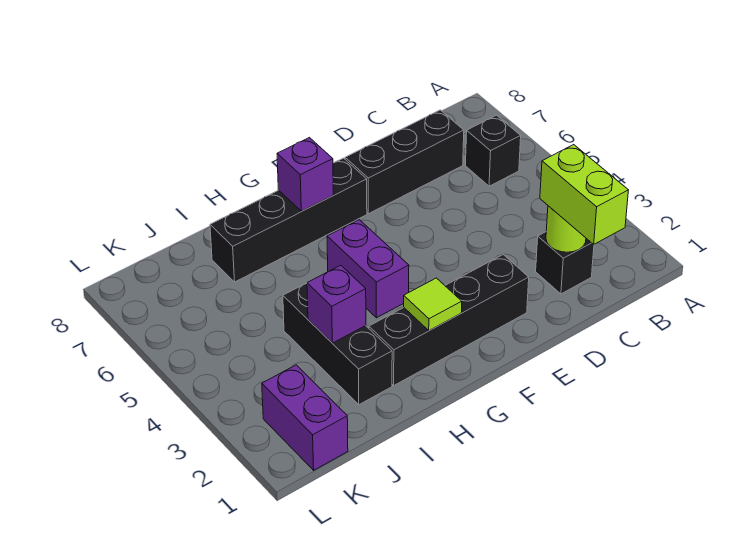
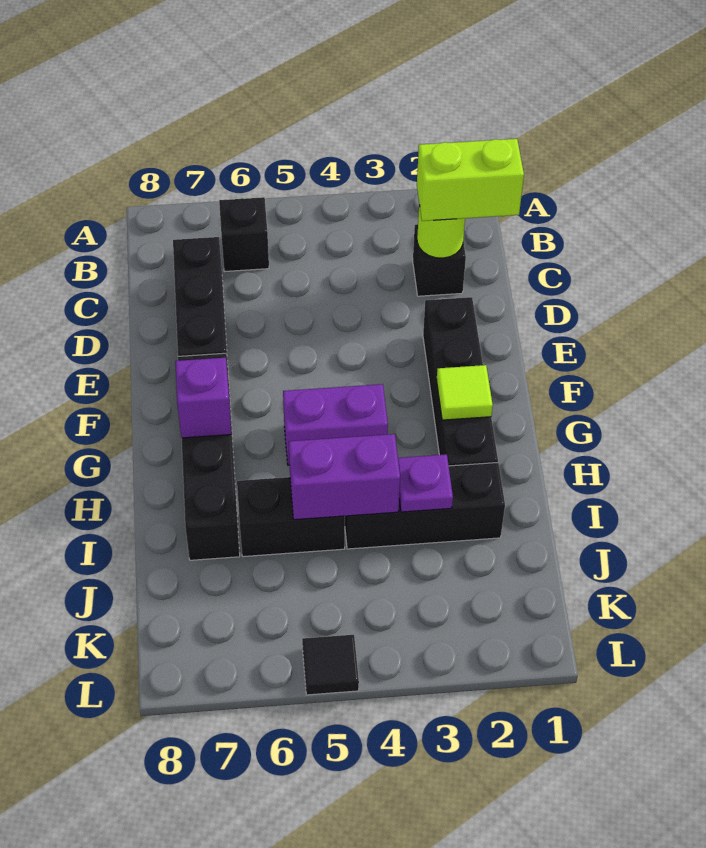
purple brick I3 level 2 -> purple plate I3 level 2
none -> black brick I5:I6 level 1
purple brick K1:K2 level 1 -> purple brick I4:I5 level 2
none -> black tile L5 level 1

